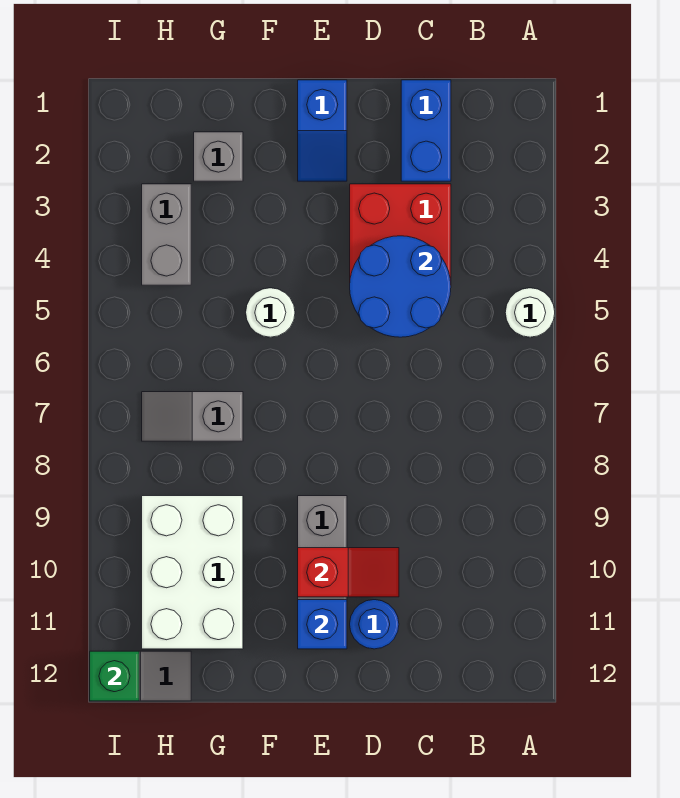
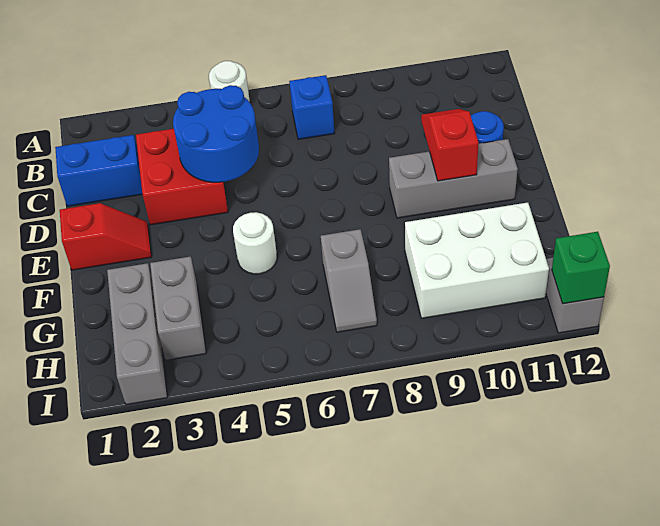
blue slope E1:E2 level 1 top 1 -> red slope E1:E2 level 1 top 1
blue brick E11 level 2 -> blue brick B7 level 1
grey brick G2 level 1 -> grey brick G2:I2 level 1
grey brick H3:H4 level 1 -> grey brick G3:H3 level 1

